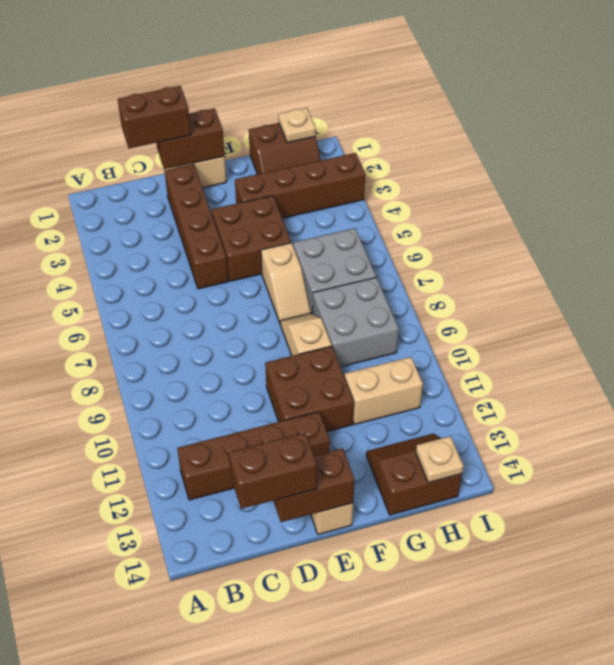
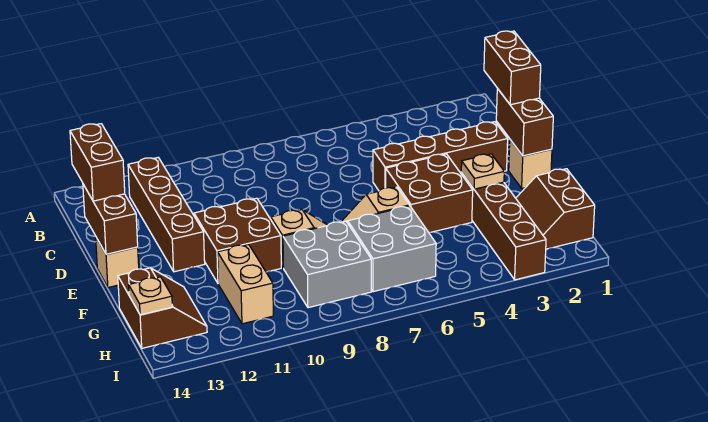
tan plate H1 level 2 -> tan plate F3 level 2

